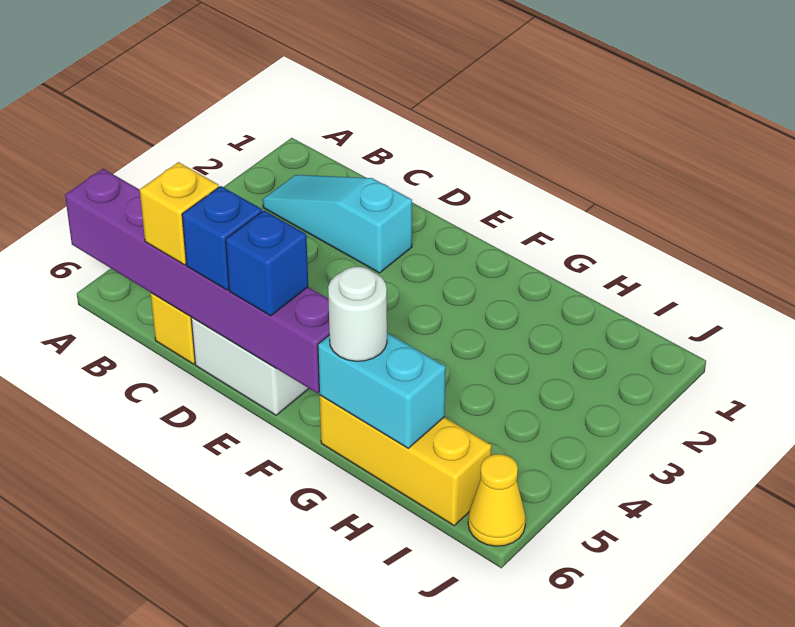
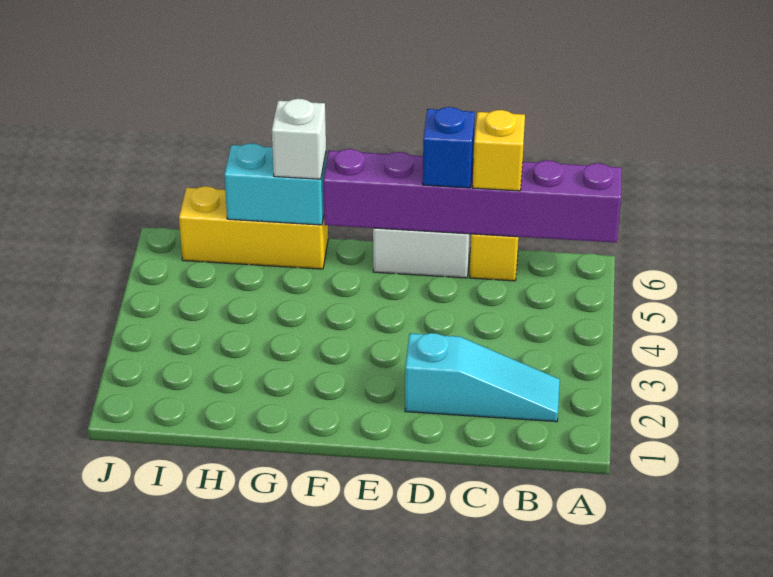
blue brick E6 level 3 -> none
white round brick G6 level 3 -> white brick G6 level 3
yellow cone J6 level 1 -> none

